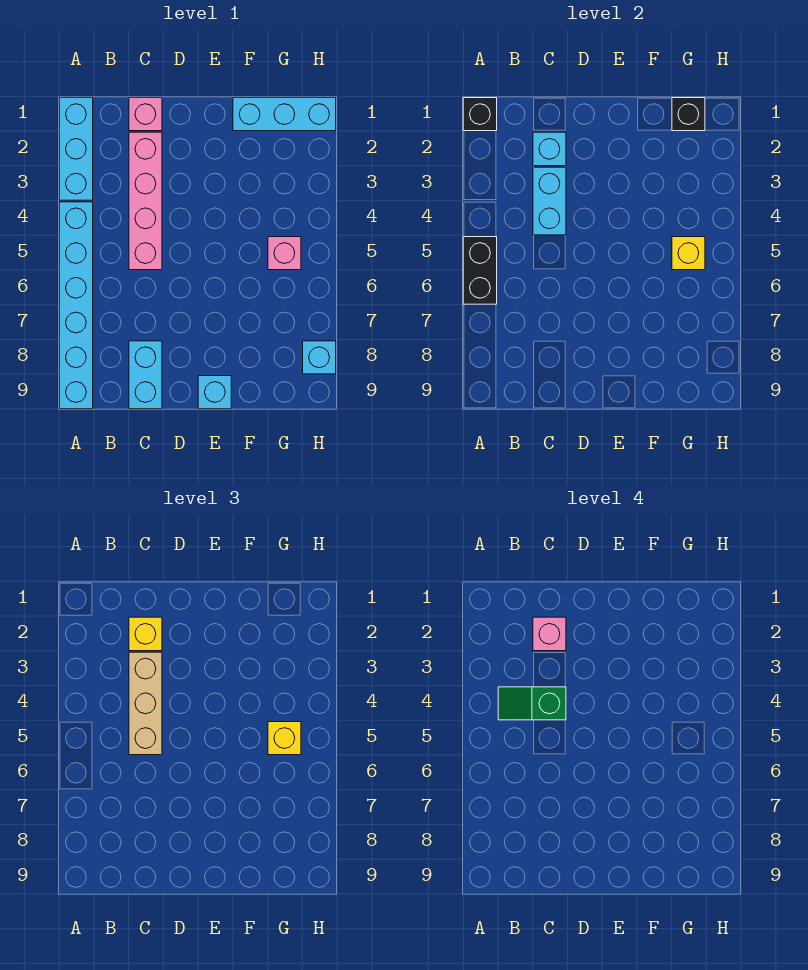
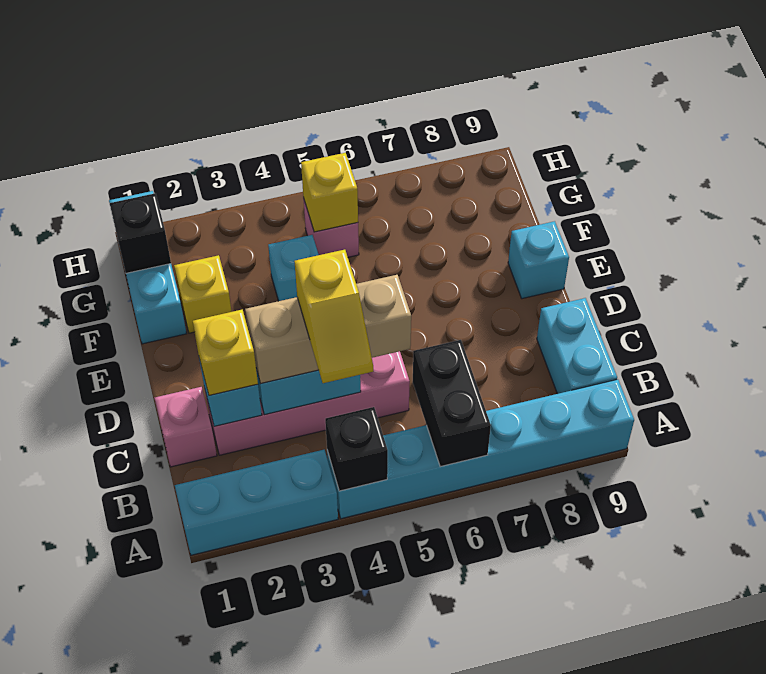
black brick A1 level 2 -> black brick A4 level 2
black brick A5:A6 level 2 -> black brick A6:B6 level 2
green slope B4:C4 level 4 top C -> yellow slope B4:C4 level 4 top C
pink brick C2 level 4 -> none
cyan brick C8:C9 level 1 -> cyan brick B9:C9 level 1
yellow brick G5 level 3 -> yellow brick F2 level 1
cyan brick H8 level 1 -> cyan brick F4 level 1

